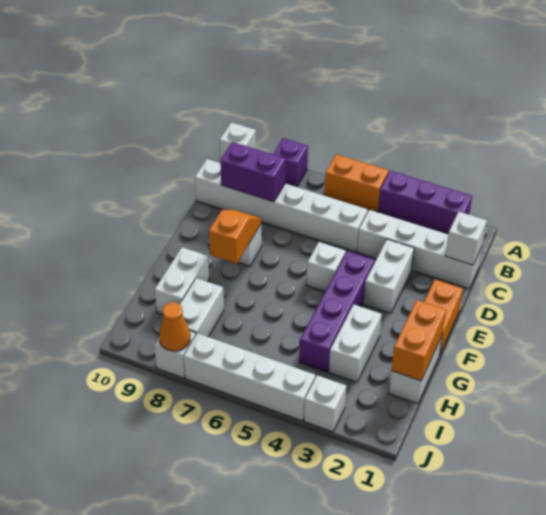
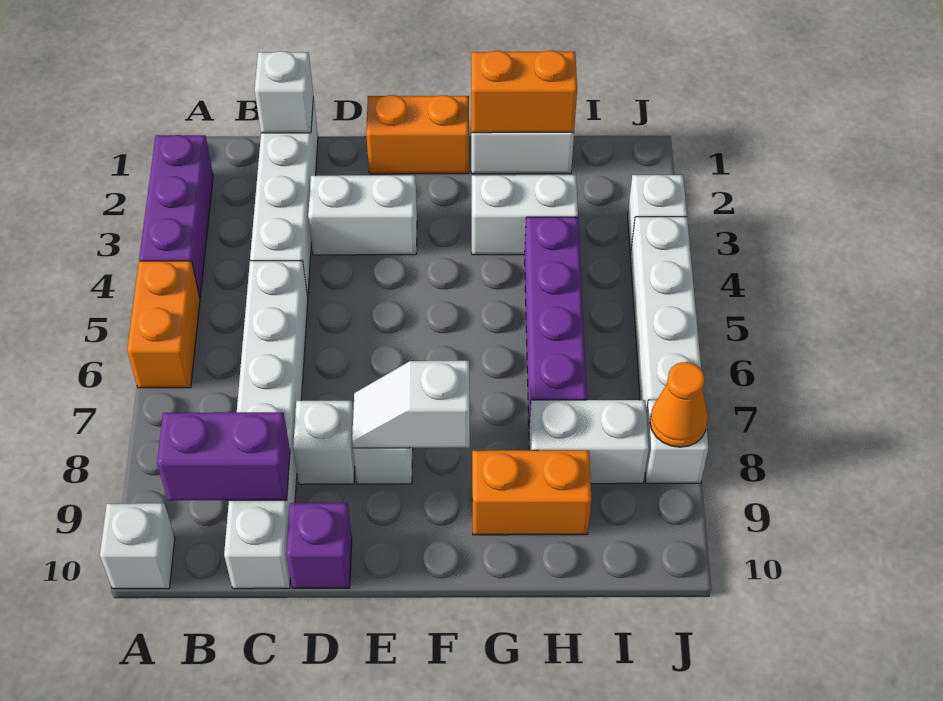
purple brick A8 level 1 -> purple brick D10 level 1
purple brick C8:C9 level 2 -> purple brick B9:C9 level 2
purple brick E4:H4 level 1 -> purple brick H4:H7 level 1
white brick E5 level 1 -> white brick D8 level 1
orange slope E8:F8 level 2 top F -> white slope E8:F8 level 2 top F
white brick G9:H9 level 1 -> orange brick G9:H9 level 1

